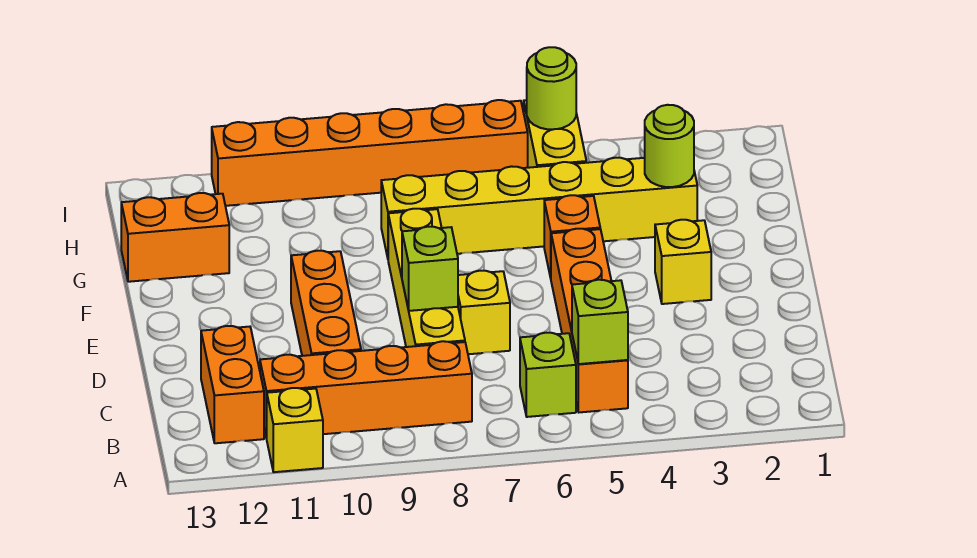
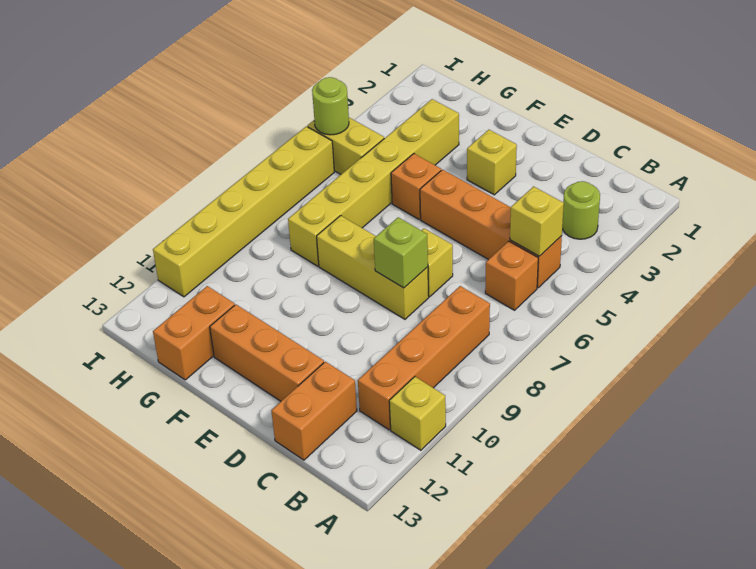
lime brick B5 level 2 -> yellow brick B5 level 2
lime brick B6 level 1 -> orange brick B6 level 1
orange brick B12:C12 level 1 -> orange brick C12:C13 level 1
yellow brick C8:F8 level 1 -> yellow brick D8:F8 level 1
orange brick C10:E10 level 1 -> orange brick D12:F12 level 1
lime round brick G3 level 2 -> lime round brick B3 level 1
orange brick I6:I11 level 1 -> yellow brick I6:I11 level 1

